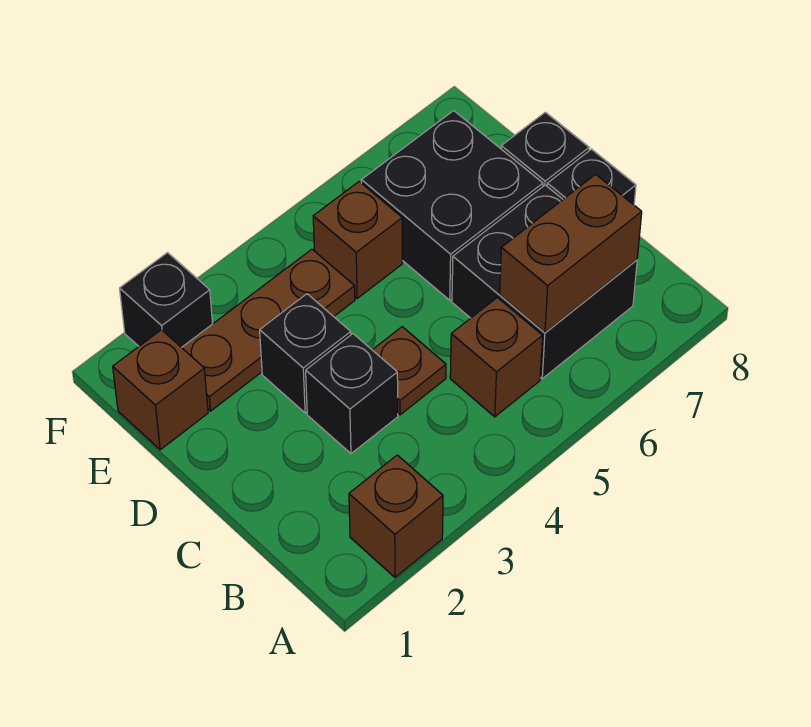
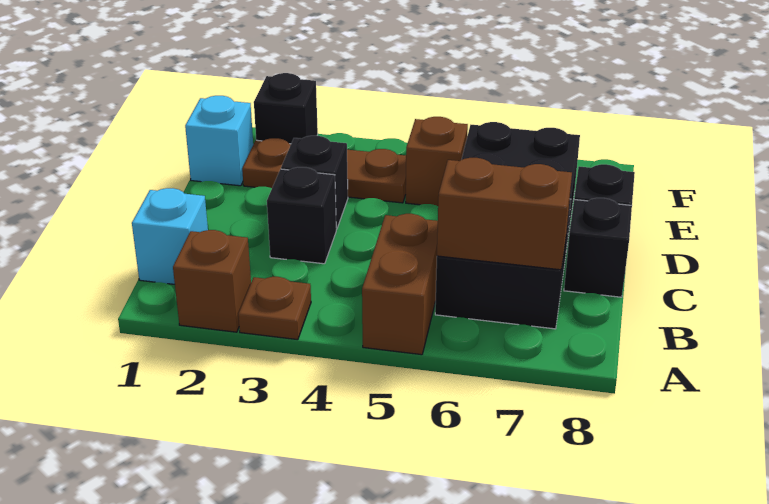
none -> cyan brick B1 level 1
brown brick B5 level 1 -> brown brick A5:B5 level 1
brown plate C4 level 1 -> brown plate A3 level 1
brown brick E1 level 1 -> cyan brick E1 level 1

